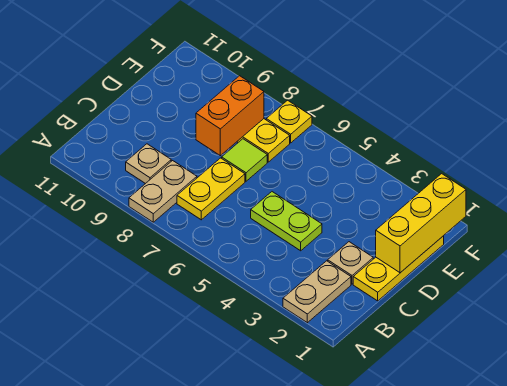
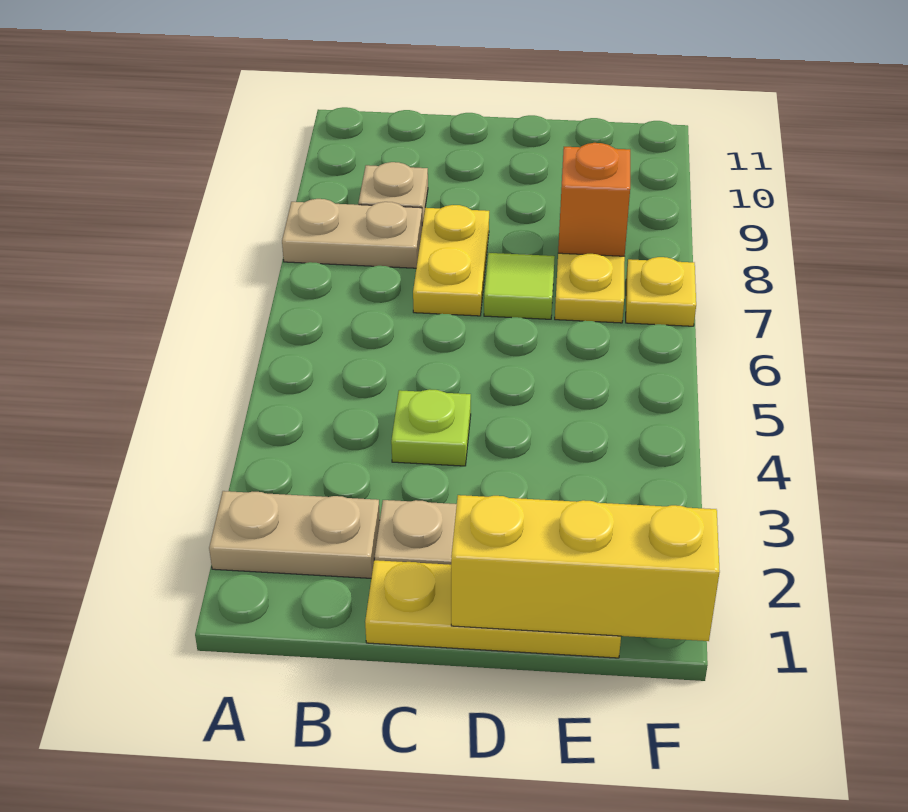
yellow plate B7:C7 level 1 -> yellow plate C7:C8 level 1
lime plate C4:C5 level 1 -> lime plate C4 level 1
orange brick D8:E8 level 2 -> orange brick E8 level 2

